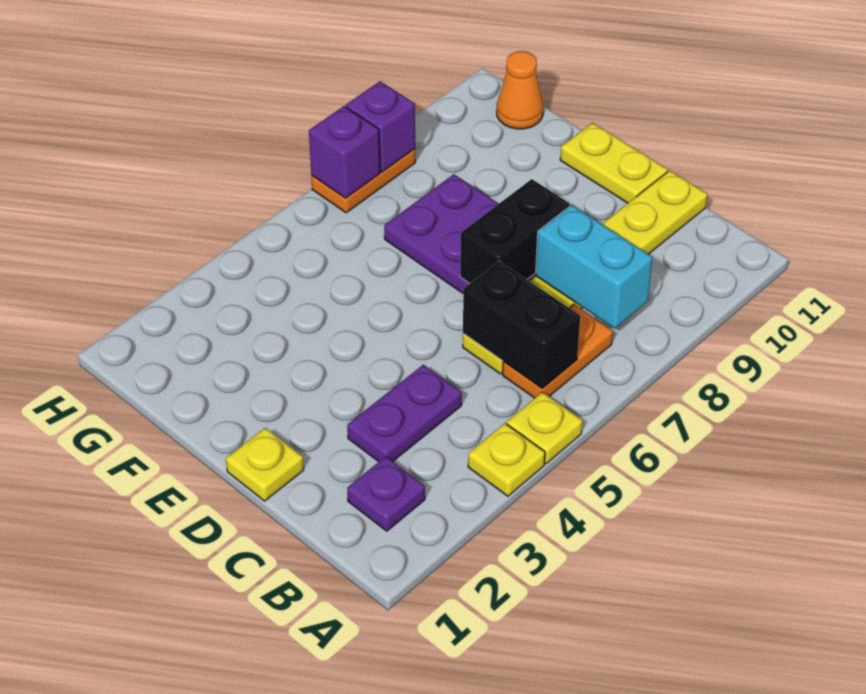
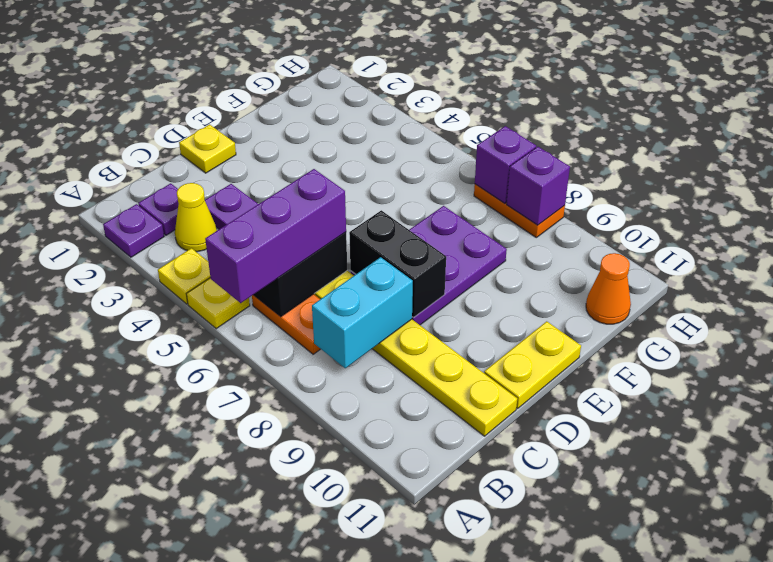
none -> purple plate A2 level 1
none -> purple brick A6:C6 level 3
none -> yellow cone B3 level 1

